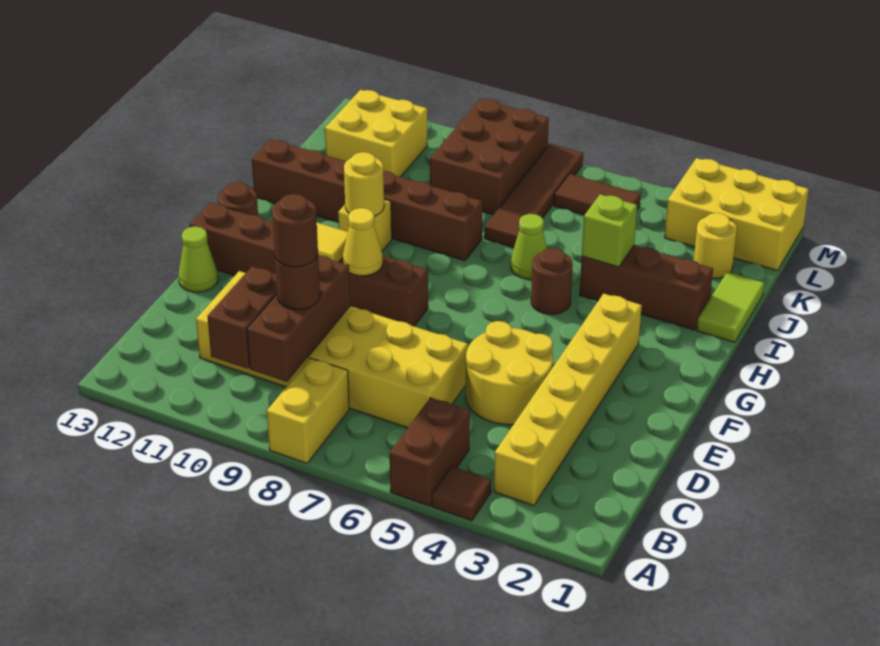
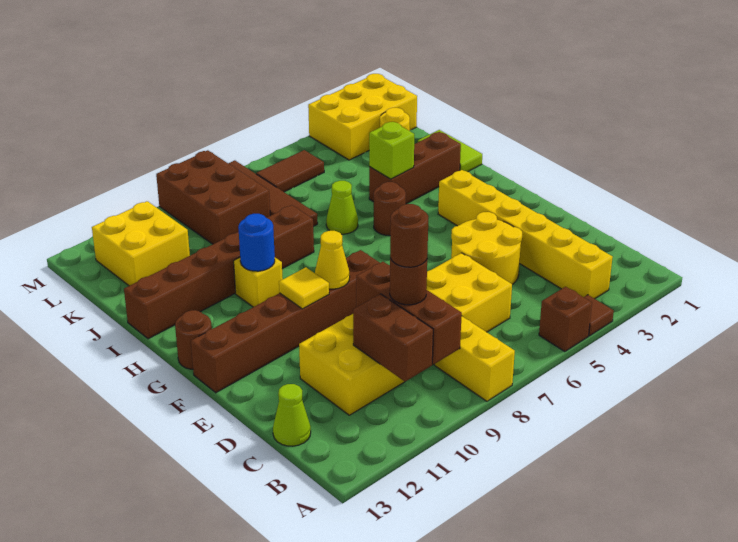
brown brick A5:B5 level 1 -> brown brick A5 level 1
lime cone E13 level 1 -> lime cone C13 level 1
yellow round brick H10 level 2 -> blue round brick H10 level 2

